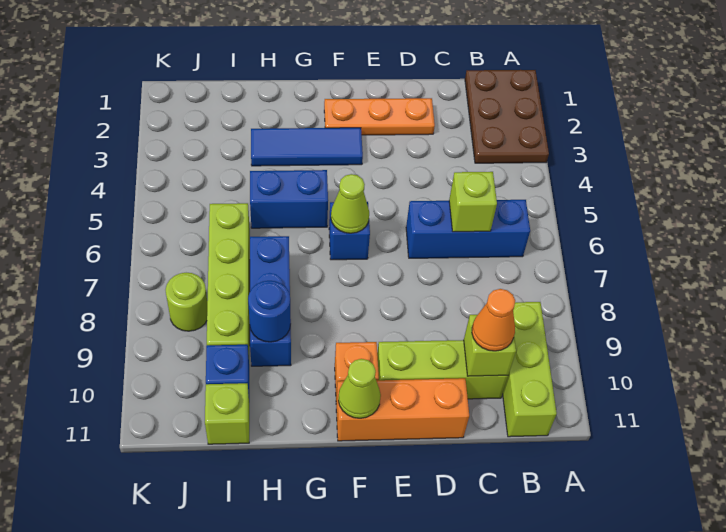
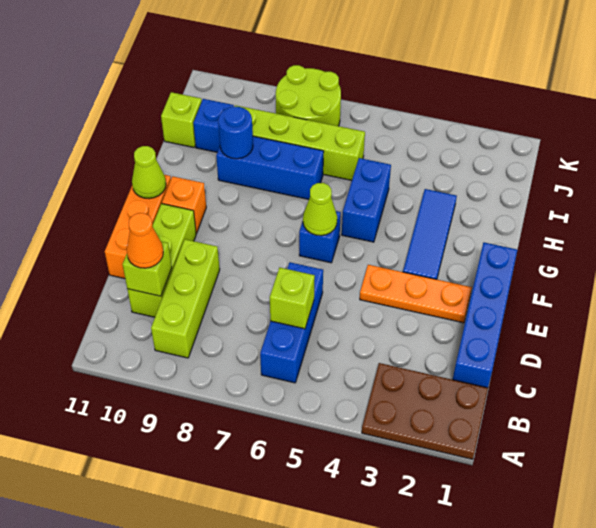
lime brick B9:B11 level 1 -> lime brick B9:D9 level 1
none -> blue brick C1:F1 level 1
orange plate D2:F2 level 1 -> orange plate E2:E4 level 1
lime round brick J8 level 1 -> lime round brick J7:K8 level 1

